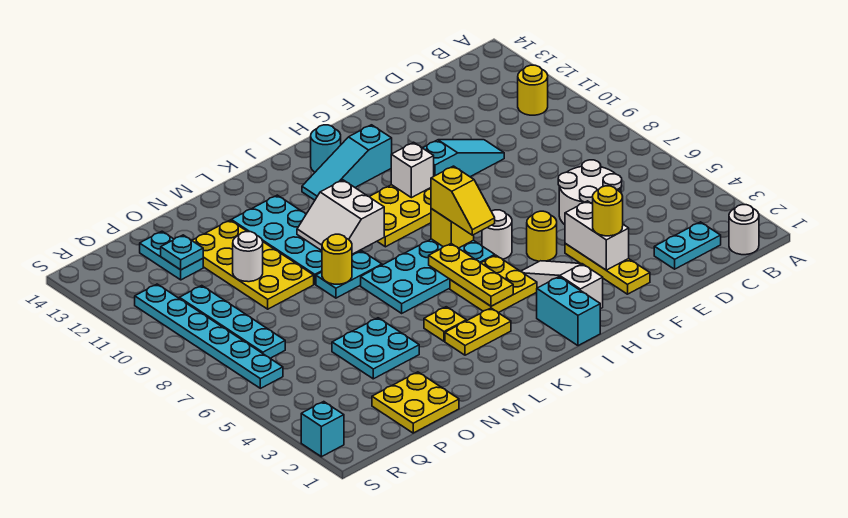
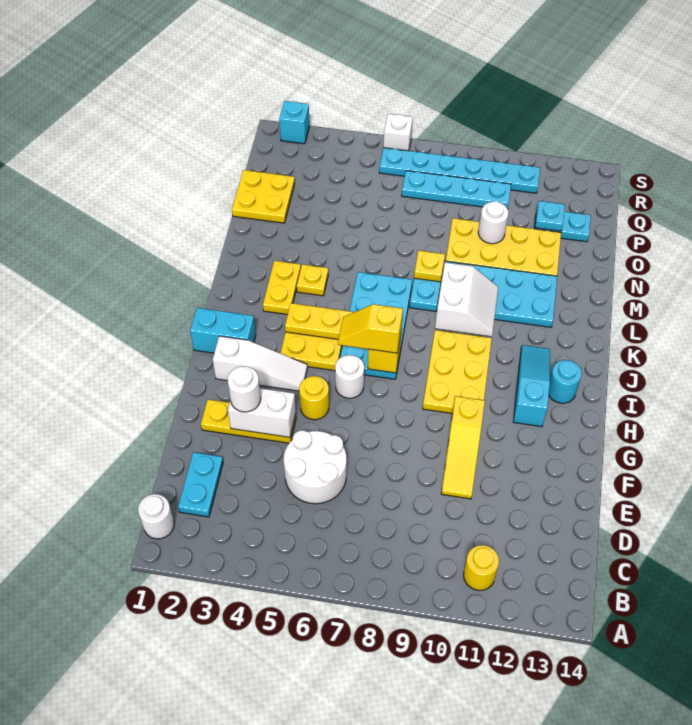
cyan slope E10:G10 level 1 top G -> yellow slope E10:G10 level 1 top G
yellow round brick F3 level 3 -> white round brick F3 level 3
white brick H10 level 2 -> white brick S6 level 1
white slope K9:L10 level 2 top K -> white slope K9:L10 level 2 top 9
yellow round brick M8 level 2 -> yellow plate M8 level 2
cyan plate N4:O5 level 1 -> none

